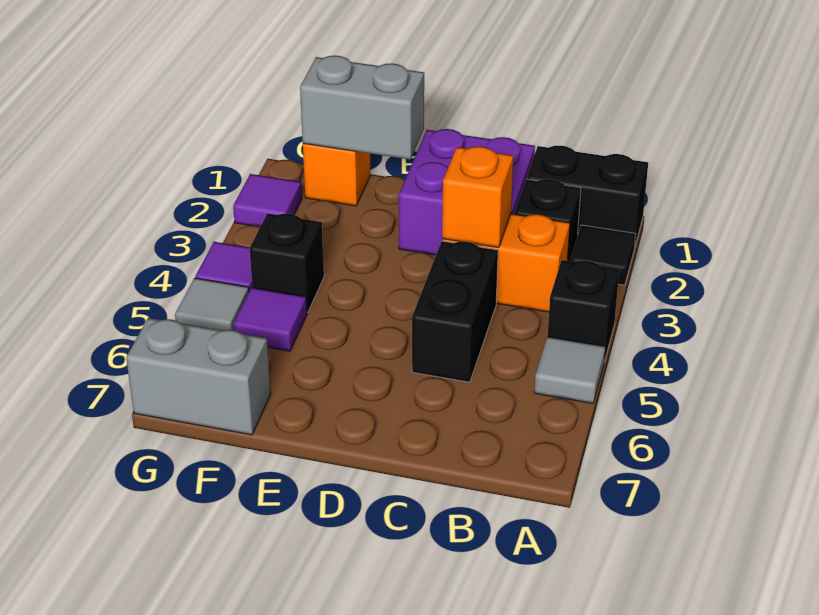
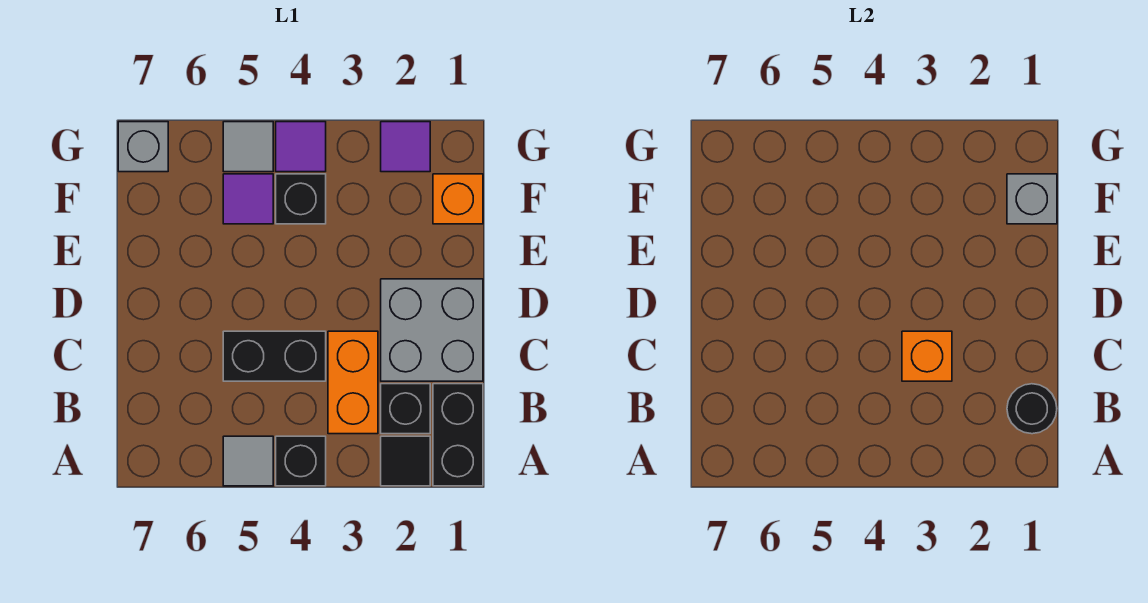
none -> black round brick B1 level 2
purple brick C1:D2 level 1 -> grey brick C1:D2 level 1
grey brick E1:F1 level 2 -> grey brick F1 level 2
grey brick F7:G7 level 1 -> grey brick G7 level 1

